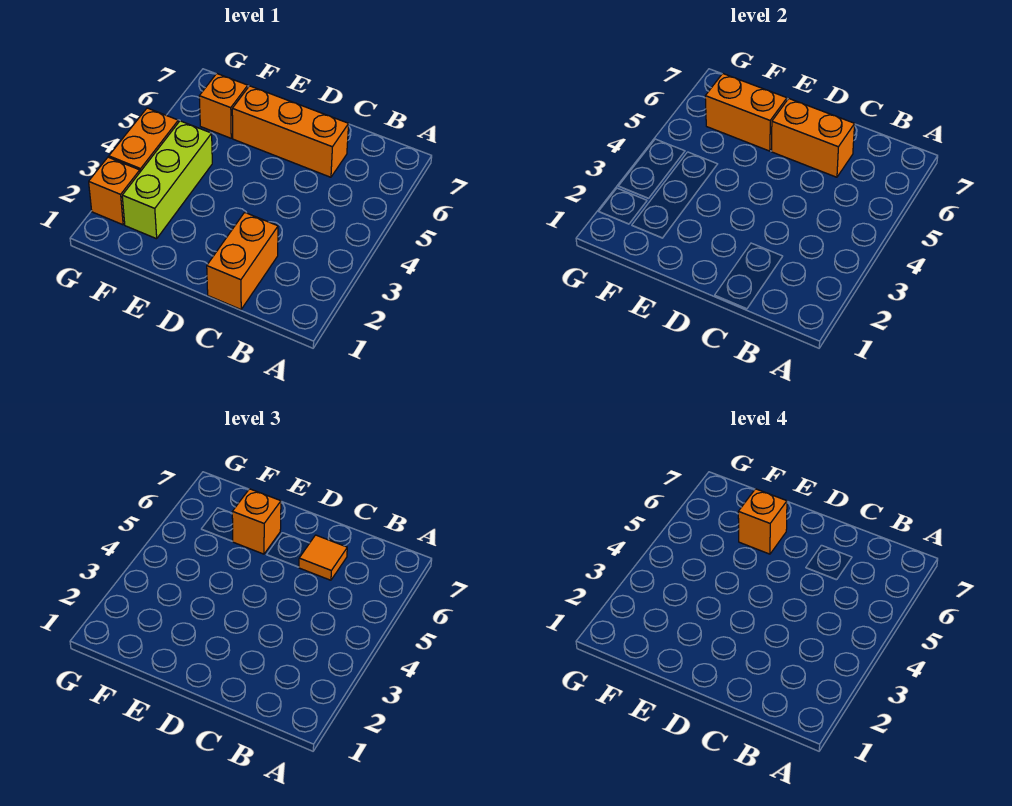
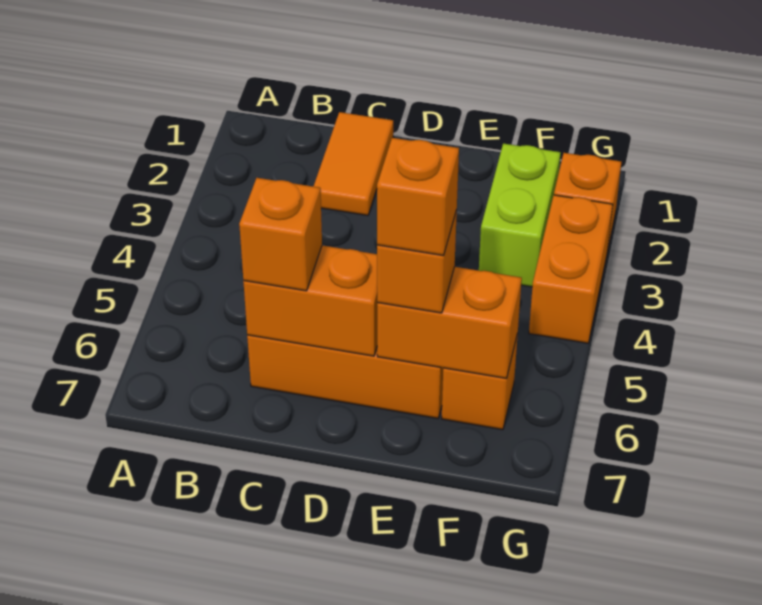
orange brick C1:C2 level 1 -> orange tile C1:C2 level 1
orange tile C6 level 3 -> orange brick C6 level 3
lime brick F2:F4 level 1 -> lime brick F2:F3 level 1

